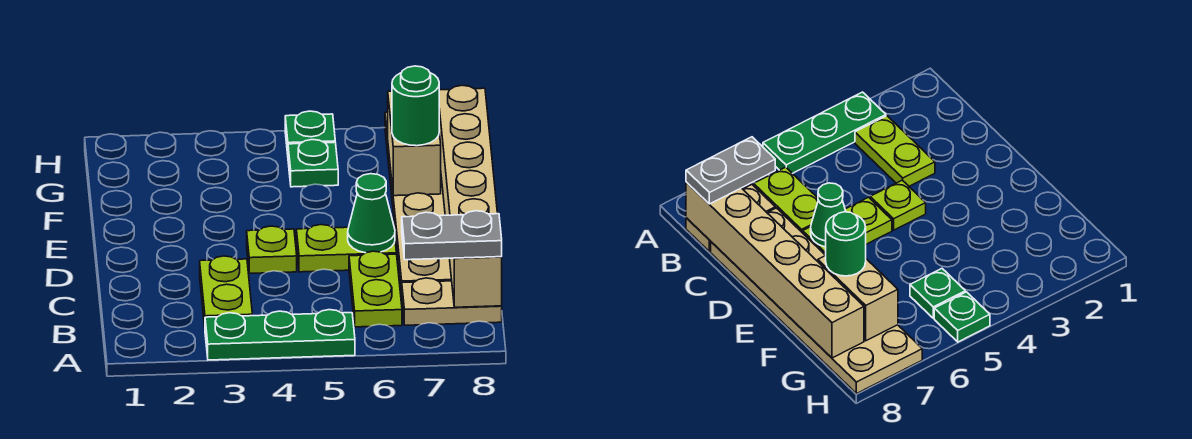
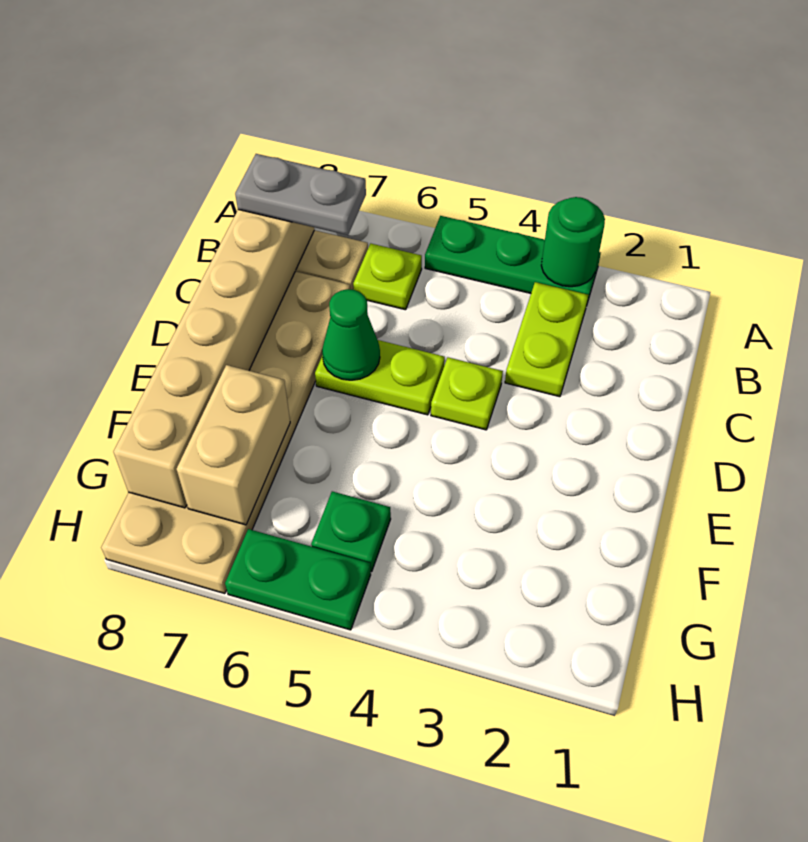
lime plate B6:C6 level 1 -> lime plate B6 level 1
green round brick F7 level 3 -> green round brick A3 level 2
green plate H5 level 1 -> green plate H5:H6 level 1

